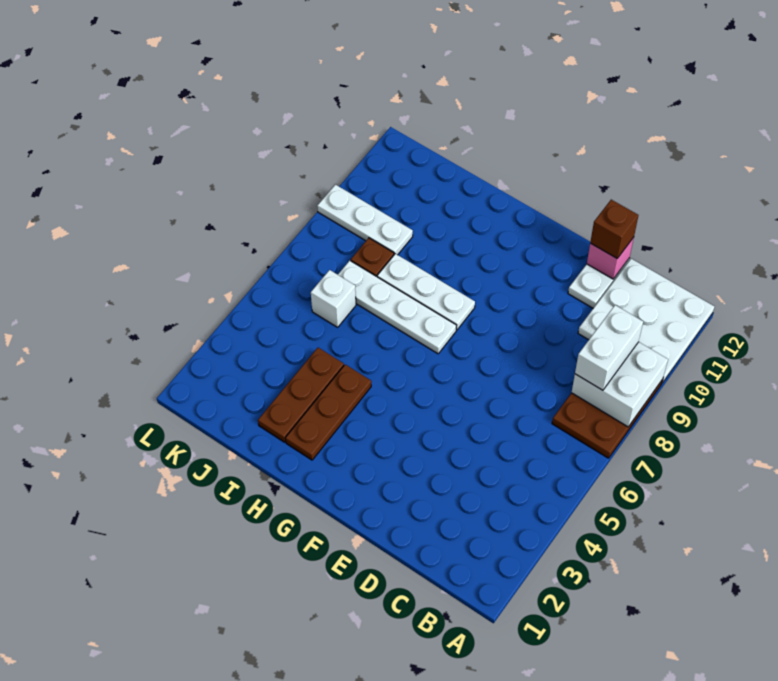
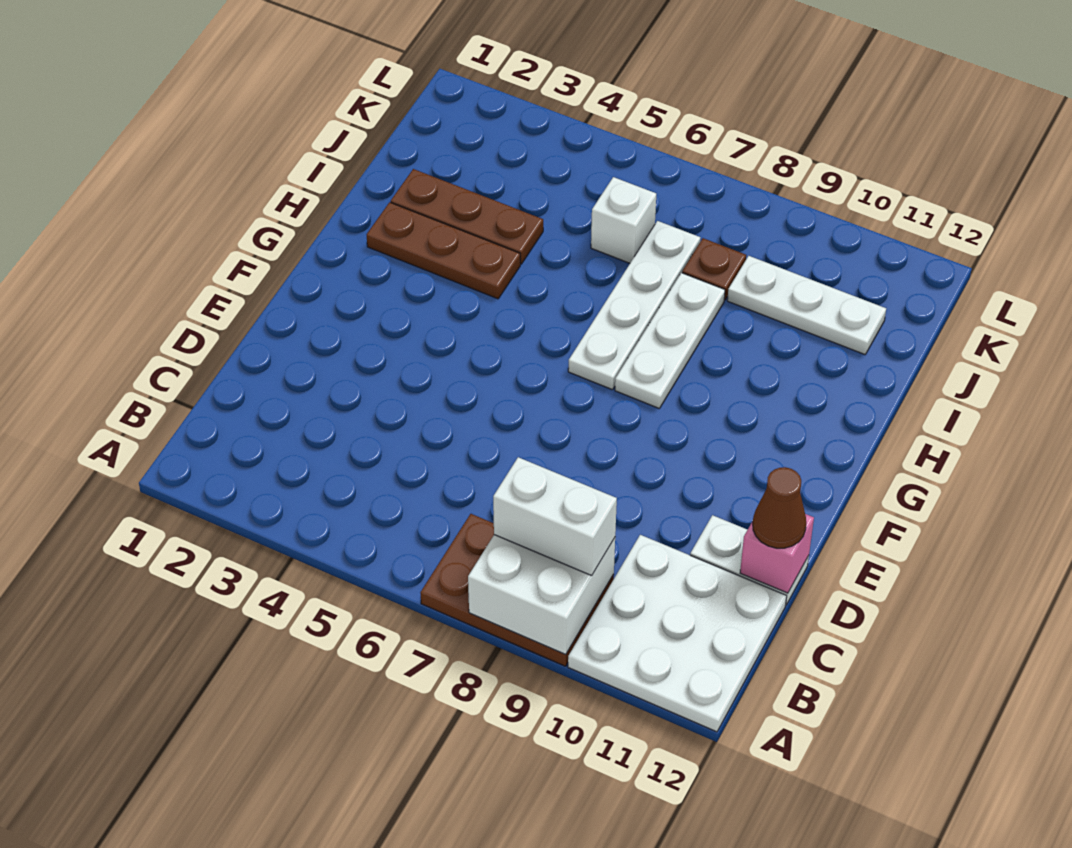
brown brick D12 level 3 -> brown cone D12 level 3
white plate J9:L9 level 1 -> white plate J9:J11 level 1

